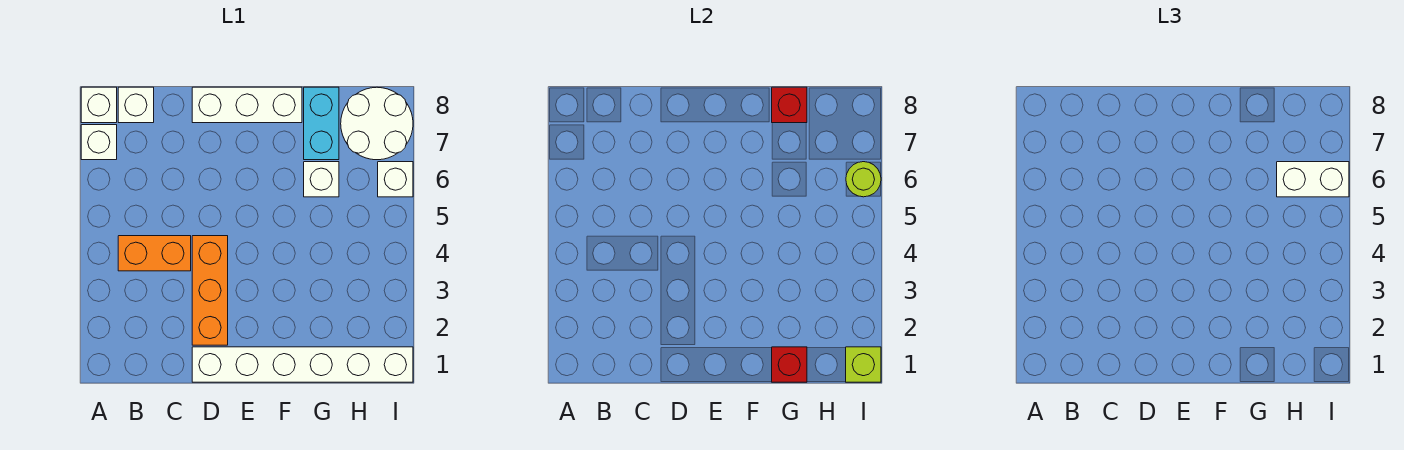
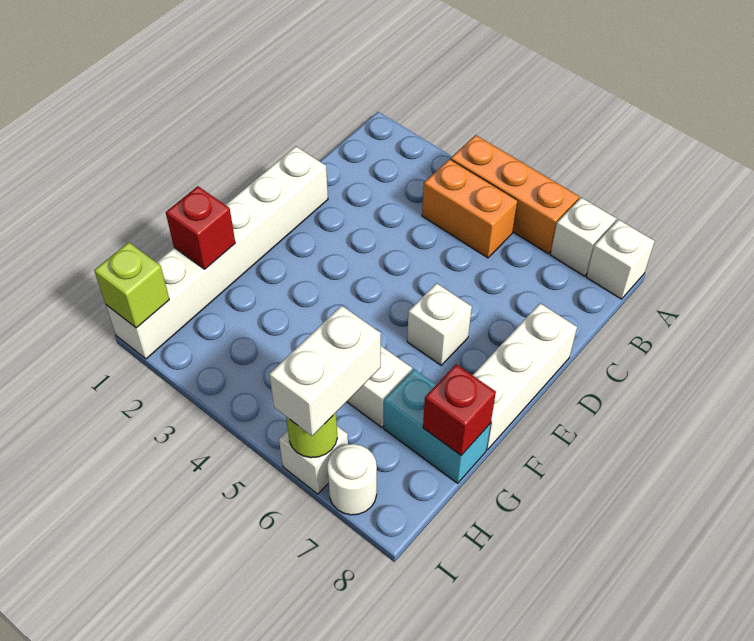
orange brick B4:C4 level 1 -> orange brick B4:B5 level 1
white brick B8 level 1 -> white brick E6 level 1
orange brick D2:D4 level 1 -> orange brick A4:A6 level 1
white round brick H7:I8 level 1 -> white round brick I7 level 1

